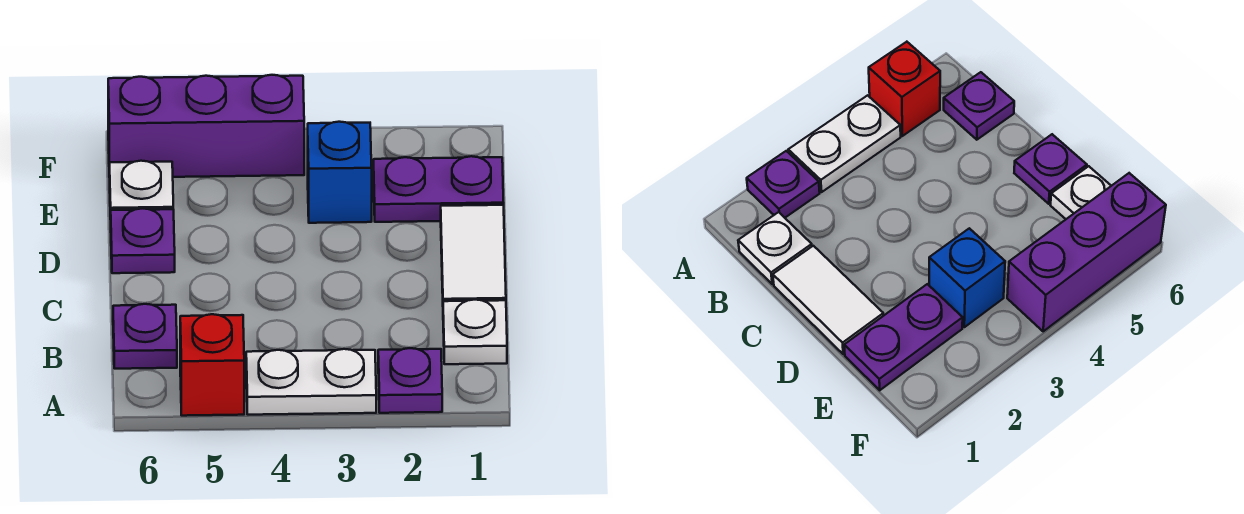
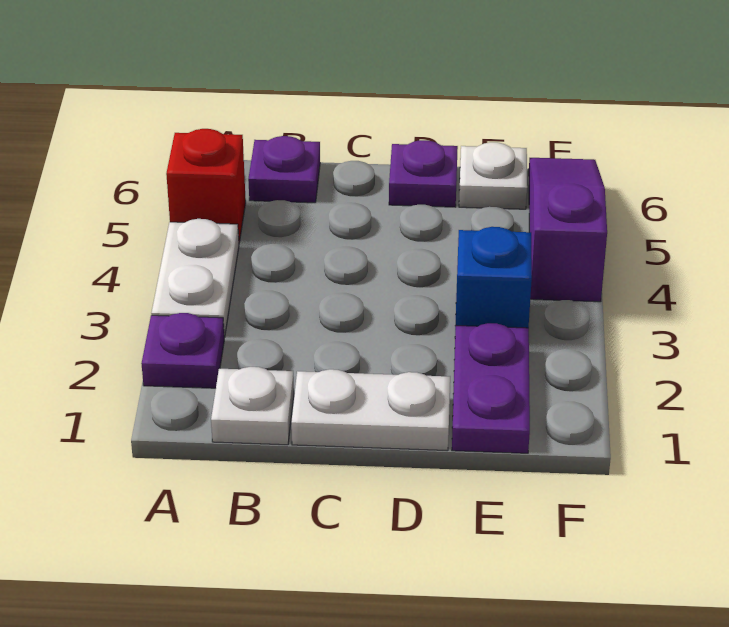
white tile C1:D1 level 1 -> white plate C1:D1 level 1
purple brick F4:F6 level 1 -> purple slope F4:F6 level 1 top 4

